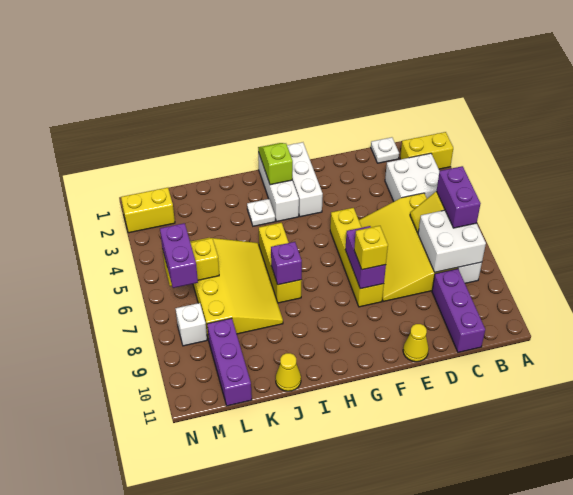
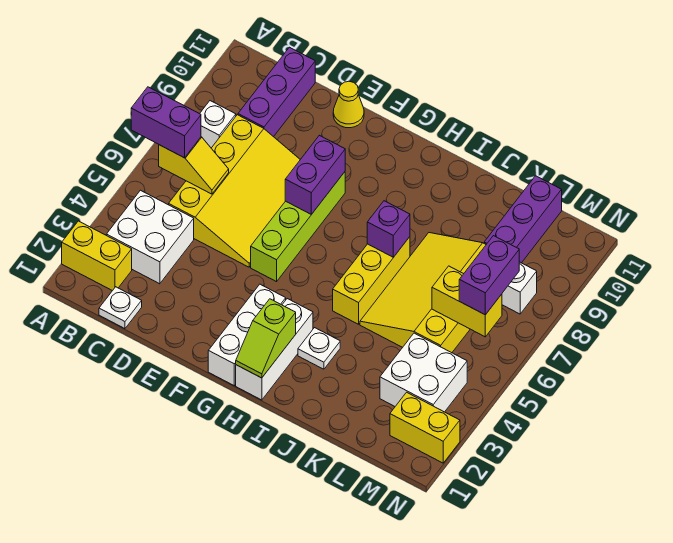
purple brick B6:B7 level 3 -> purple brick A6:B6 level 3
white brick B7:C8 level 2 -> white brick L3:M4 level 1
yellow brick F5:F8 level 1 -> lime brick F5:F8 level 1
yellow brick F8 level 3 -> none
yellow cone J11 level 1 -> none

